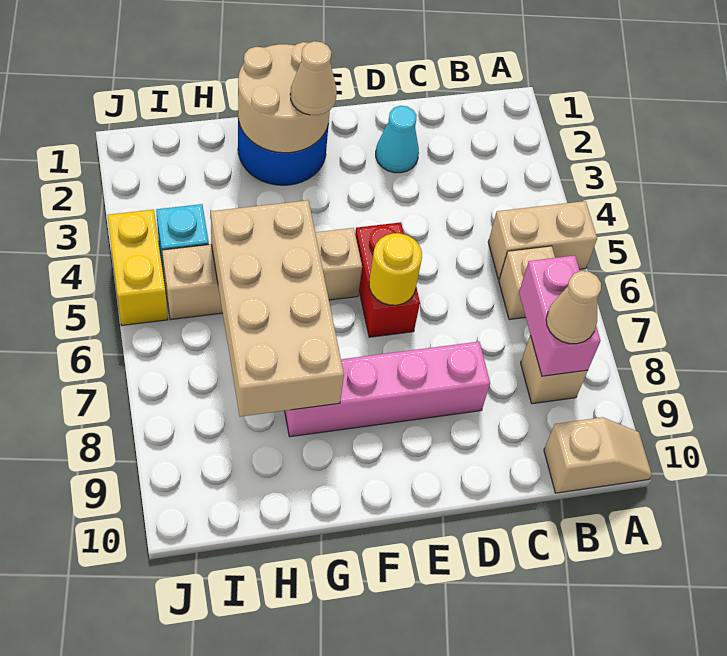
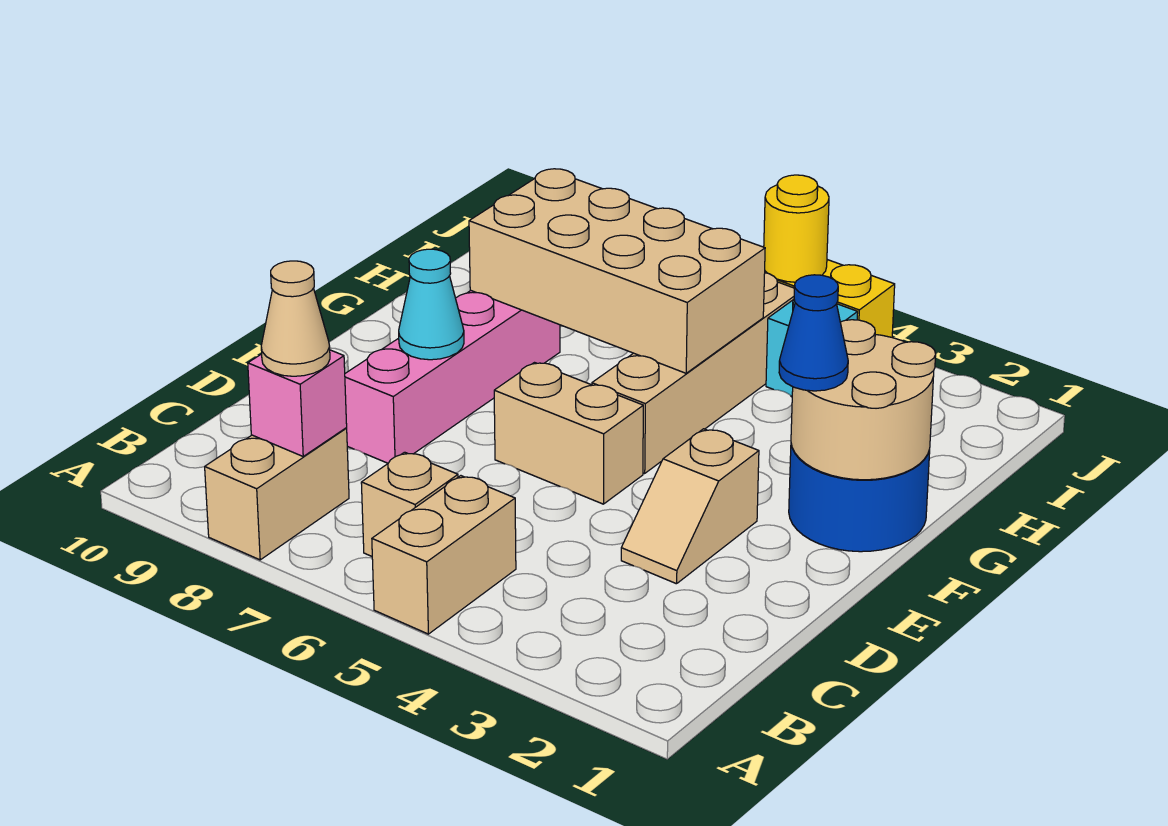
tan slope A10:B10 level 1 top B -> tan slope D3:E3 level 1 top E
pink brick B7:B8 level 2 -> pink brick B8 level 2
tan brick B8 level 1 -> tan brick A8:B8 level 1
cyan cone D2 level 1 -> cyan cone E8 level 2
red brick E5:E6 level 1 -> tan brick E5:E6 level 1
yellow round brick E6 level 2 -> yellow round brick J5 level 2
tan cone F2 level 3 -> blue cone F2 level 3

